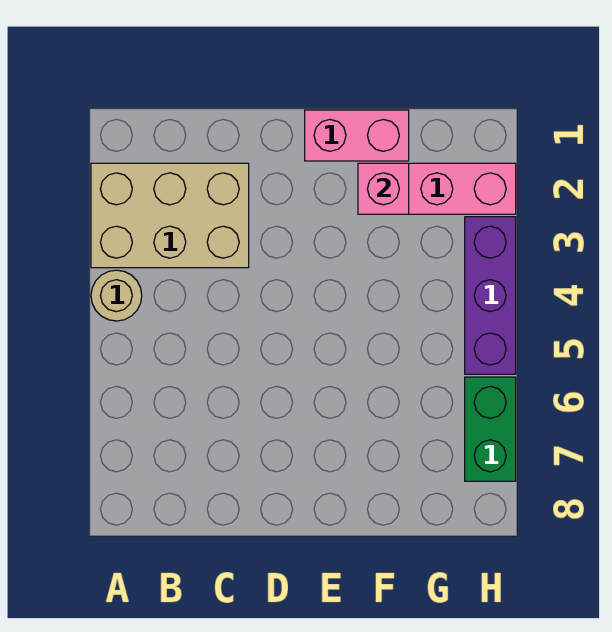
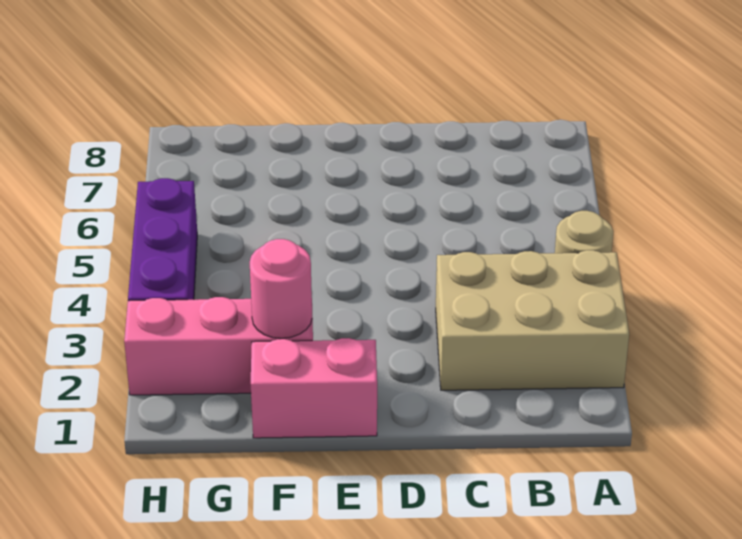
pink brick F2 level 2 -> pink round brick F2 level 2
green brick H6:H7 level 1 -> none

